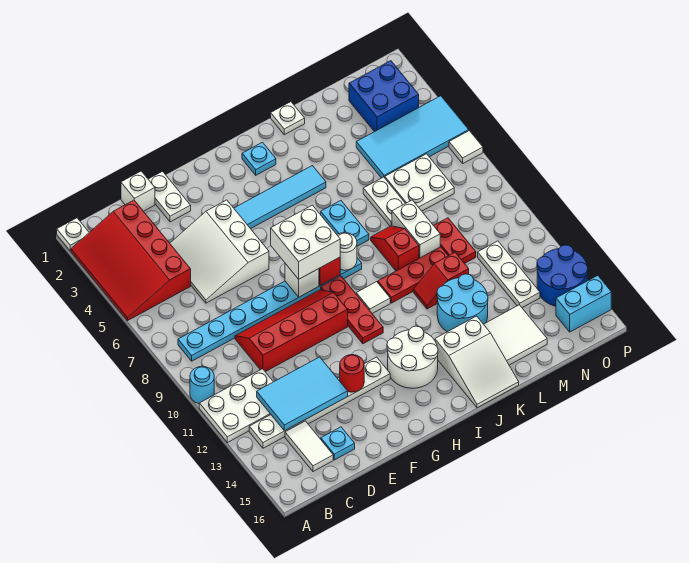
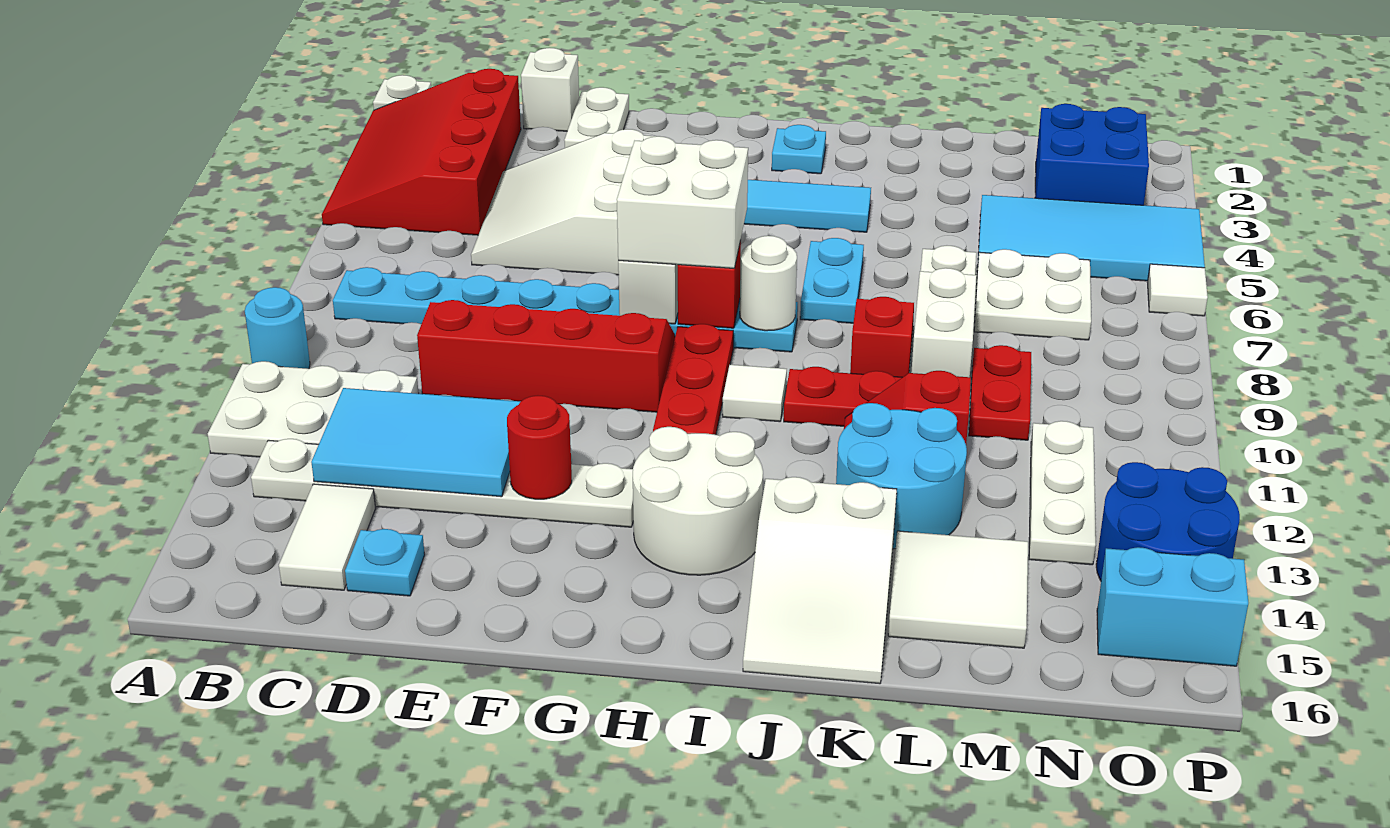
white plate K1 level 1 -> none

